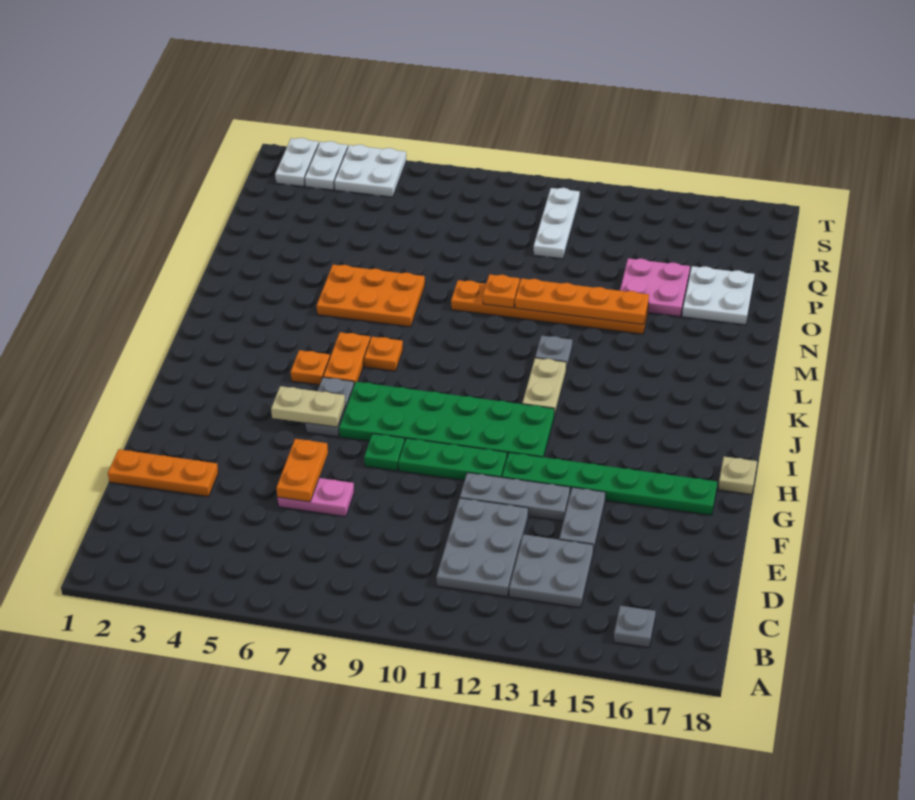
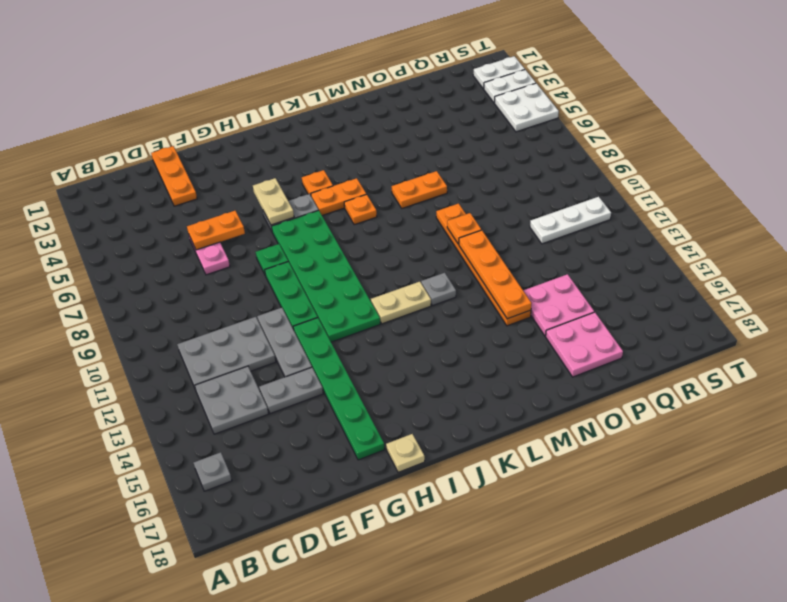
orange plate M5:N7 level 1 -> orange plate M7:N7 level 1
white plate O16:P17 level 1 -> pink plate O16:P17 level 1

